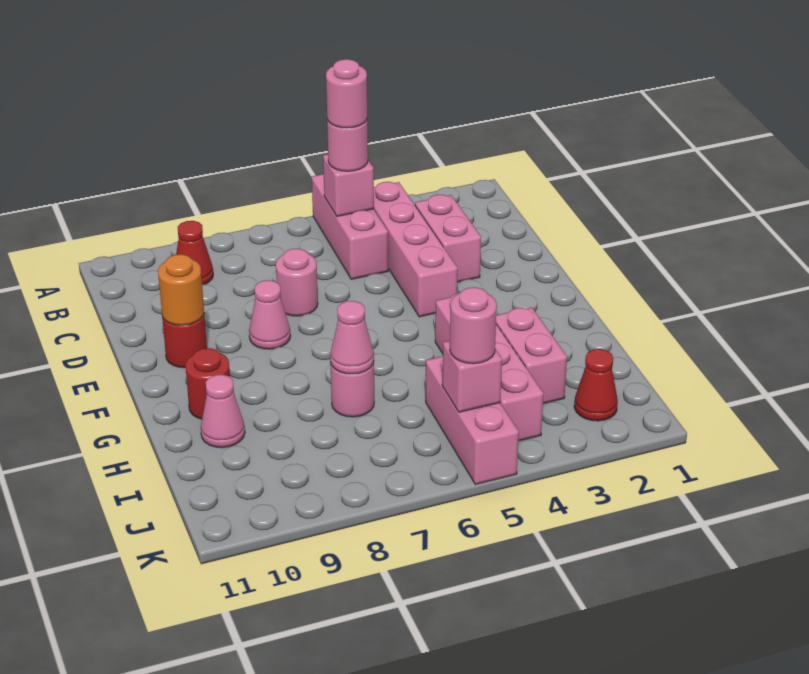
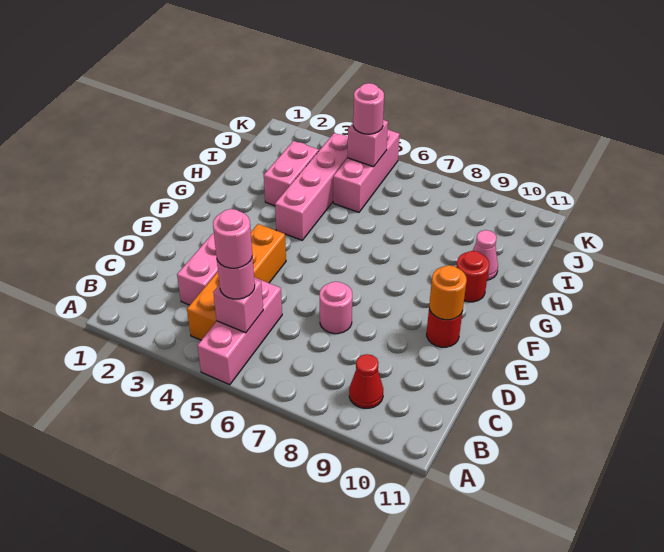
pink brick B4:E4 level 1 -> orange brick B4:E4 level 1
pink cone E8 level 1 -> none
pink round brick H7 level 1 -> none
pink cone H7 level 2 -> none
red cone J2 level 1 -> none

